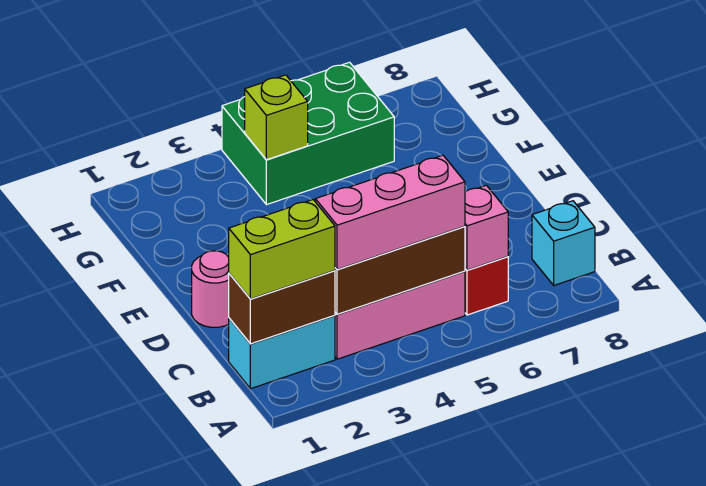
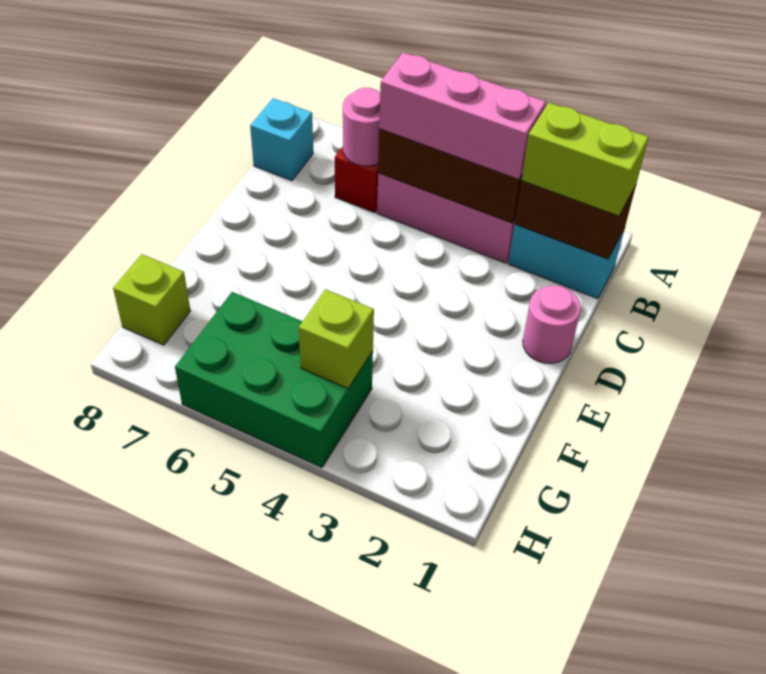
pink brick B6 level 2 -> pink round brick B6 level 2
none -> lime brick G8 level 1

